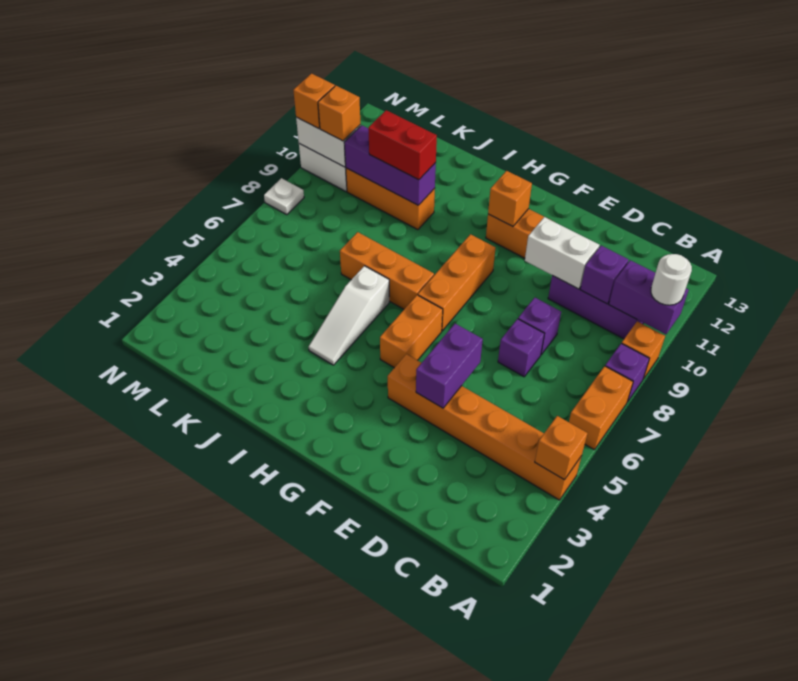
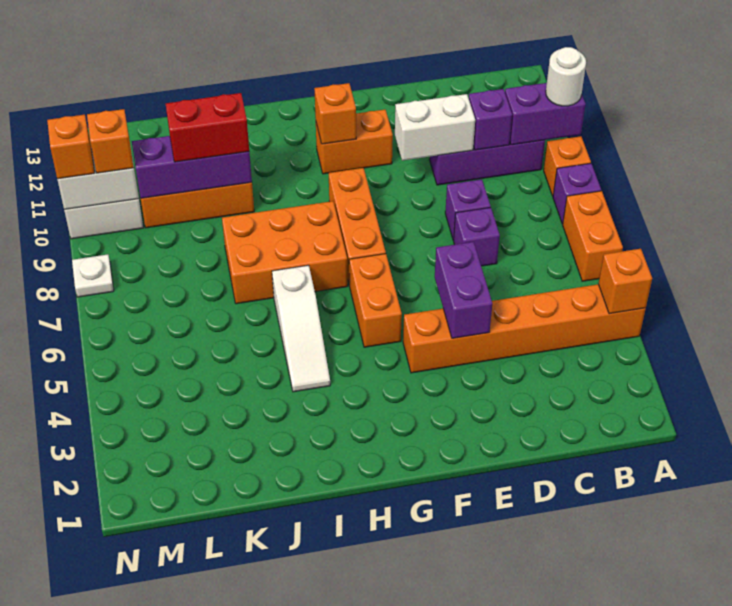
orange brick H7:J7 level 1 -> orange brick H7:J8 level 1

